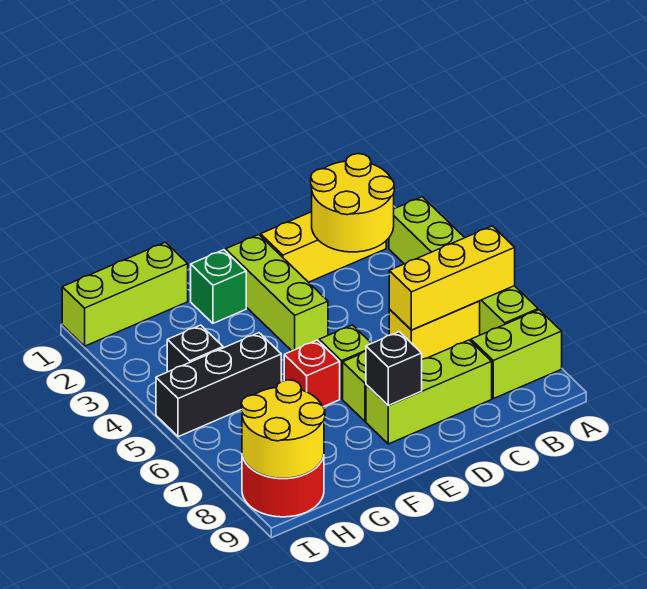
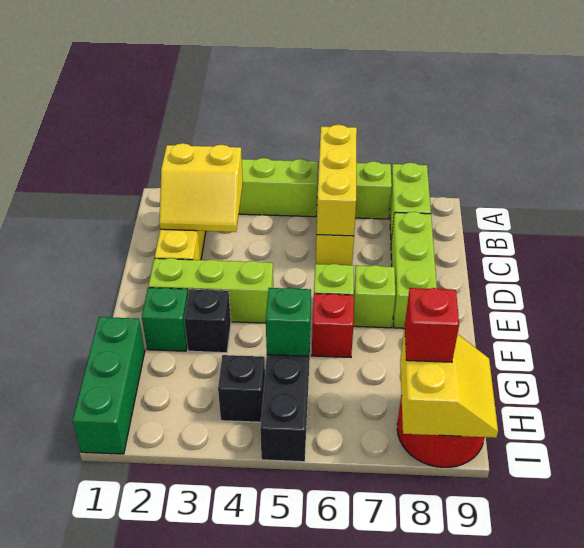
yellow round brick B2:C3 level 2 -> yellow slope B2:C3 level 2 top B
black brick E8 level 2 -> black brick F3 level 1
lime brick G1:I1 level 1 -> green brick G1:I1 level 1
none -> green brick G5 level 2
yellow round brick H8:I9 level 2 -> yellow slope H8:I9 level 2 top 8
none -> red brick H8 level 3

